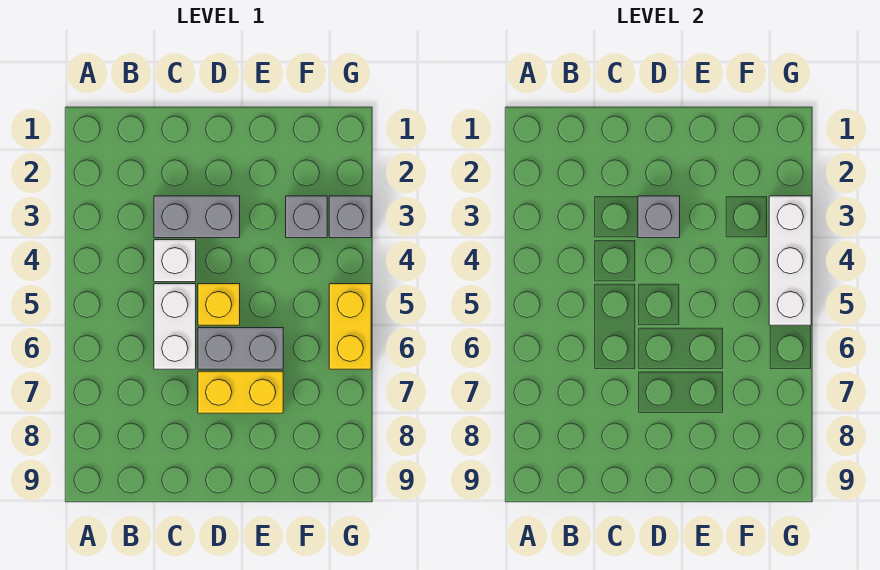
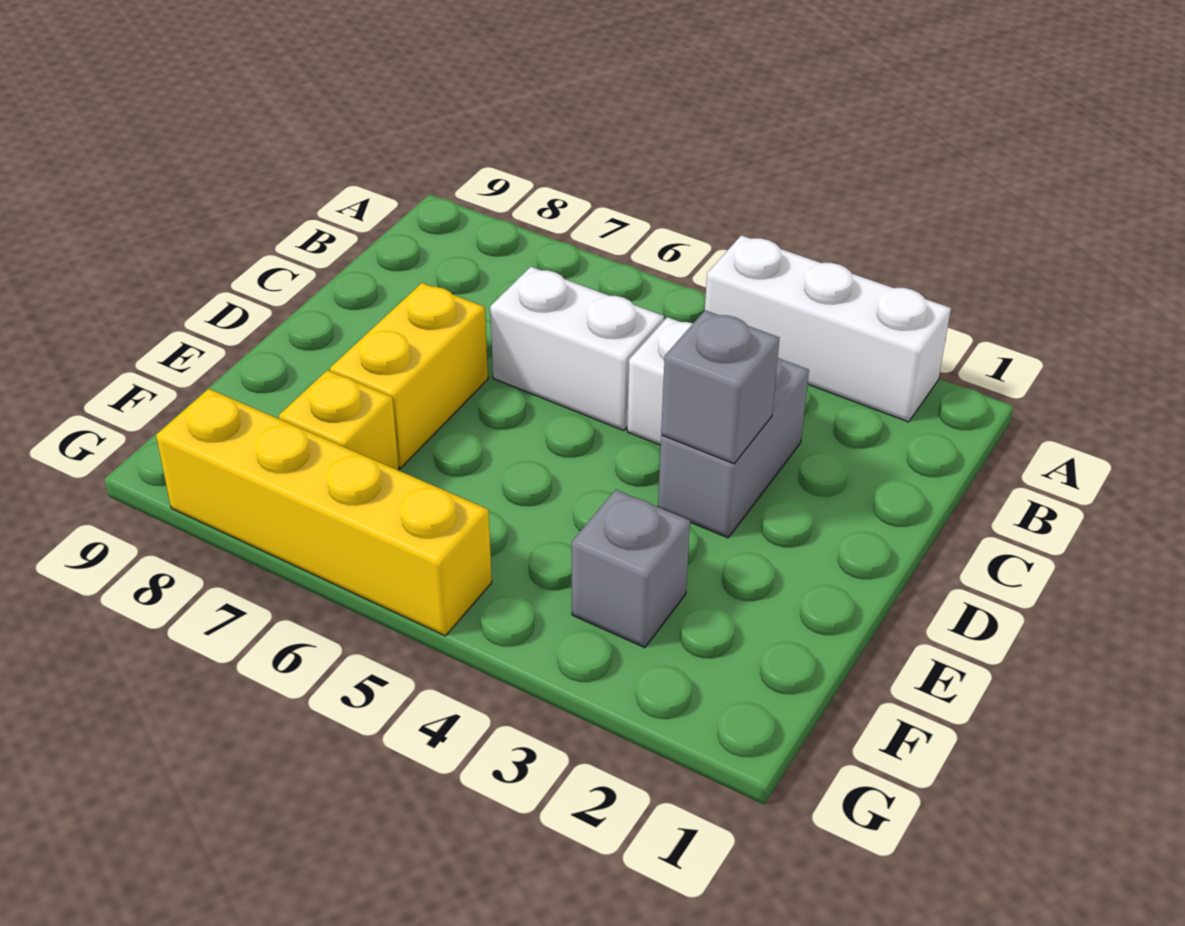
yellow brick D5 level 1 -> yellow brick F7 level 1
grey brick D6:E6 level 1 -> none
grey brick G3 level 1 -> none
white brick G3:G5 level 2 -> white brick A2:A4 level 1
yellow brick G5:G6 level 1 -> yellow brick G5:G8 level 1

